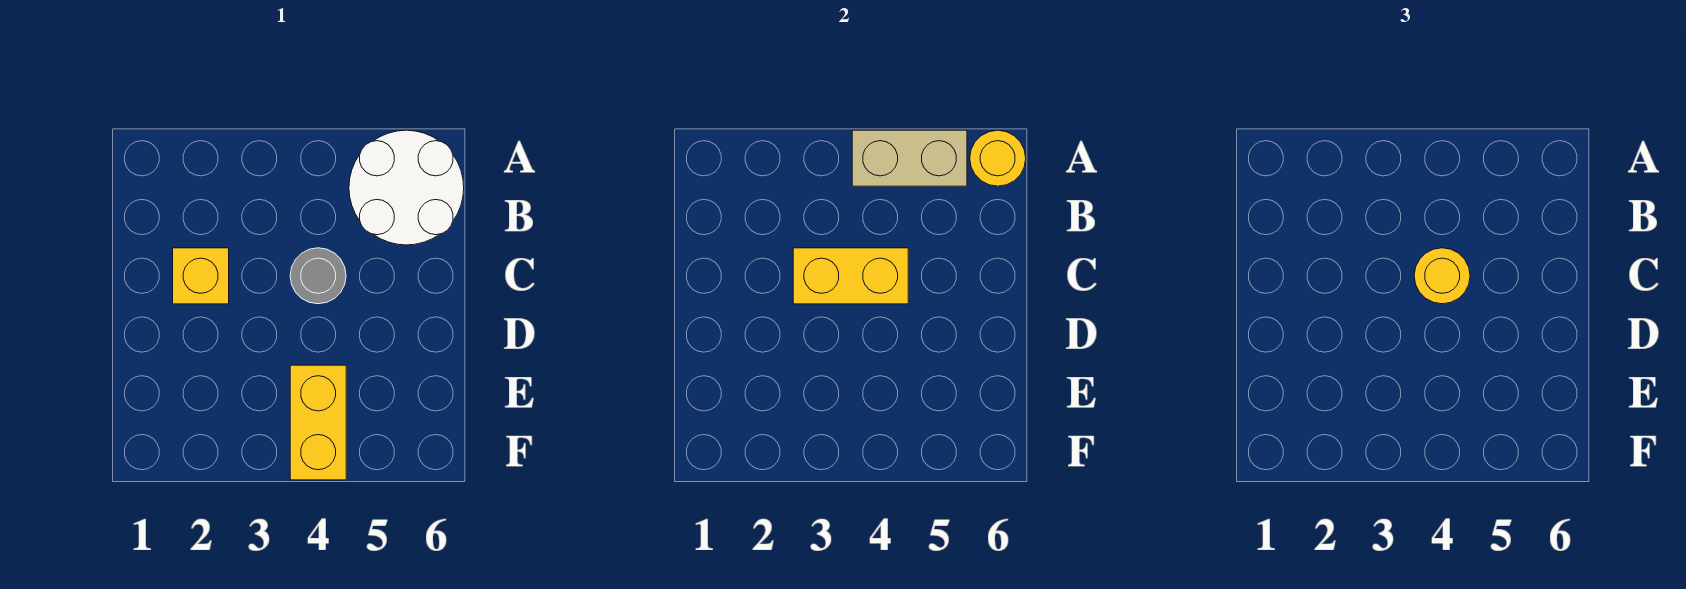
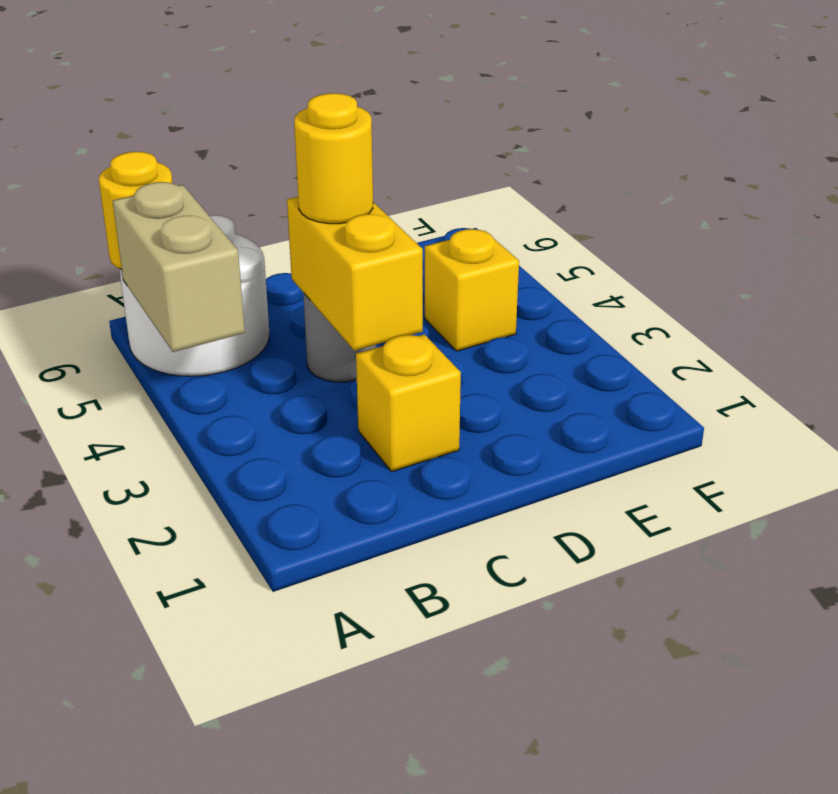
yellow brick E4:F4 level 1 -> yellow brick E4 level 1

